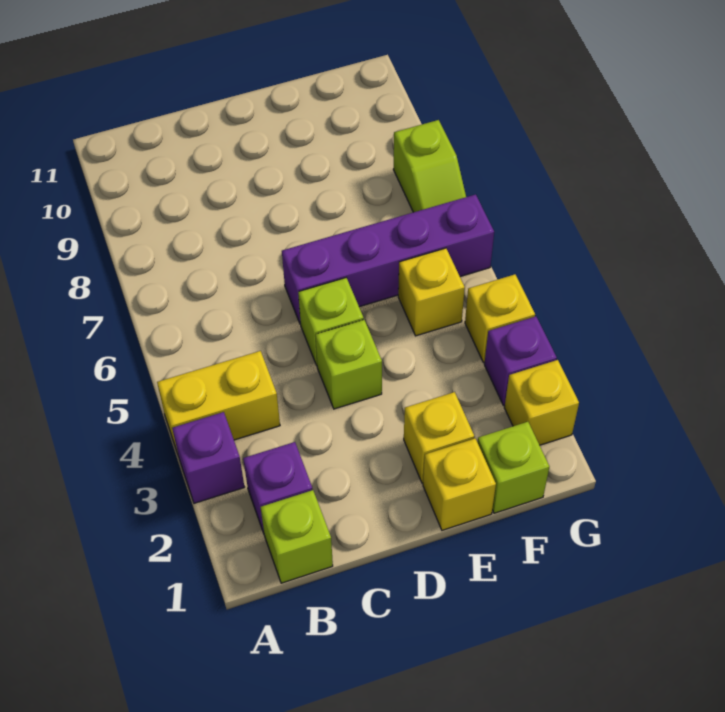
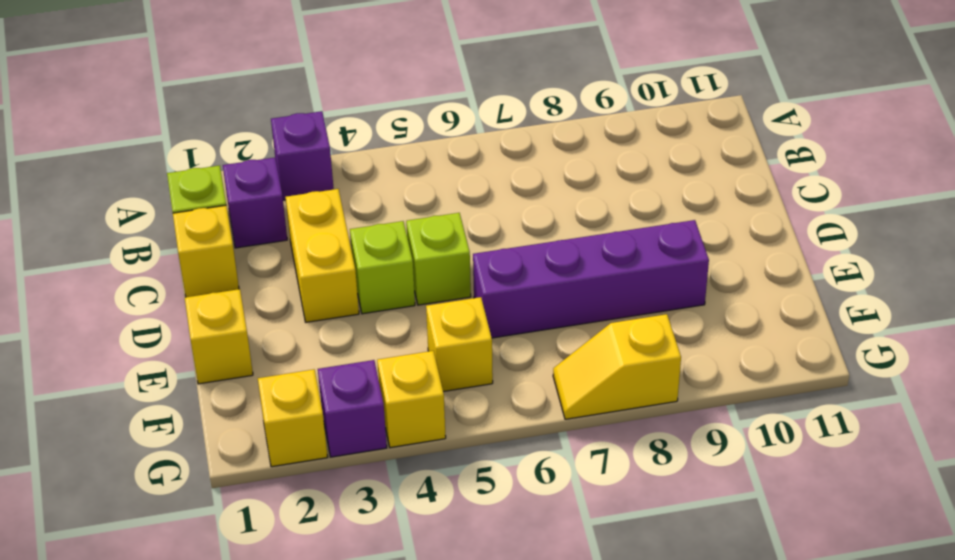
yellow brick A4:B4 level 1 -> yellow brick C3:D3 level 1
purple brick D6:G6 level 1 -> purple brick E6:E9 level 1
yellow brick E2 level 1 -> yellow brick C1 level 1
lime brick F1 level 1 -> none
lime slope G7:G8 level 1 top 8 -> yellow slope G7:G8 level 1 top 8

